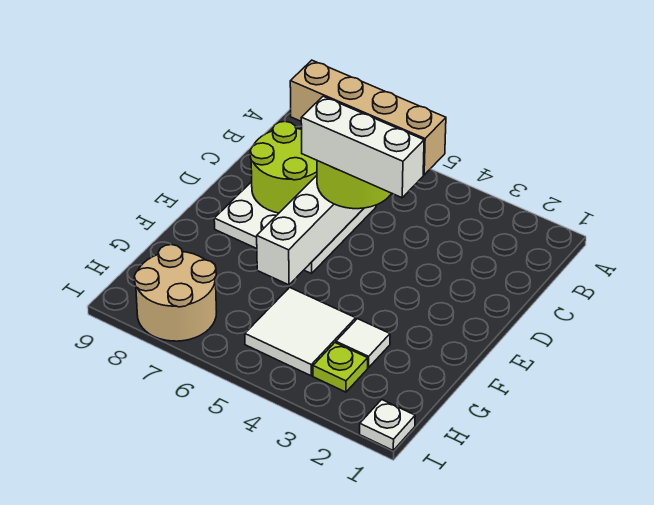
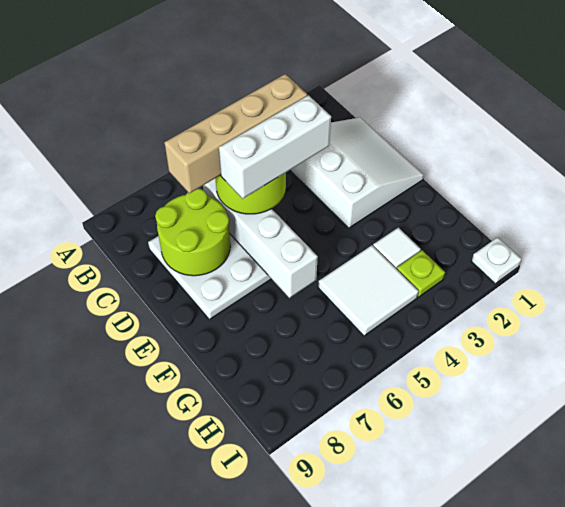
none -> white slope C1:E3 level 1 top 3
tan round brick H7:I8 level 1 -> none

